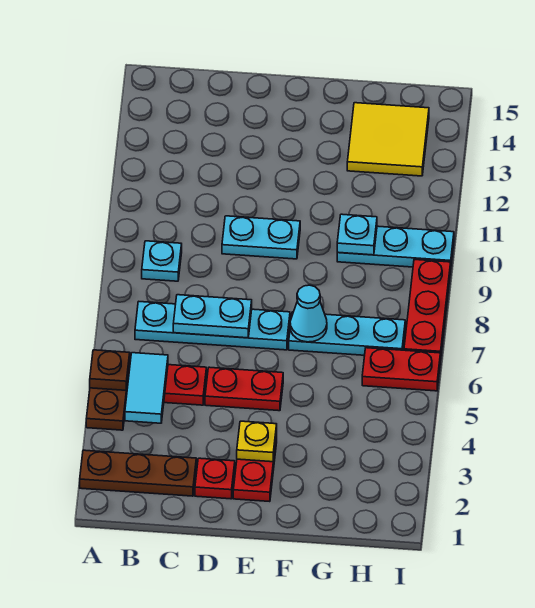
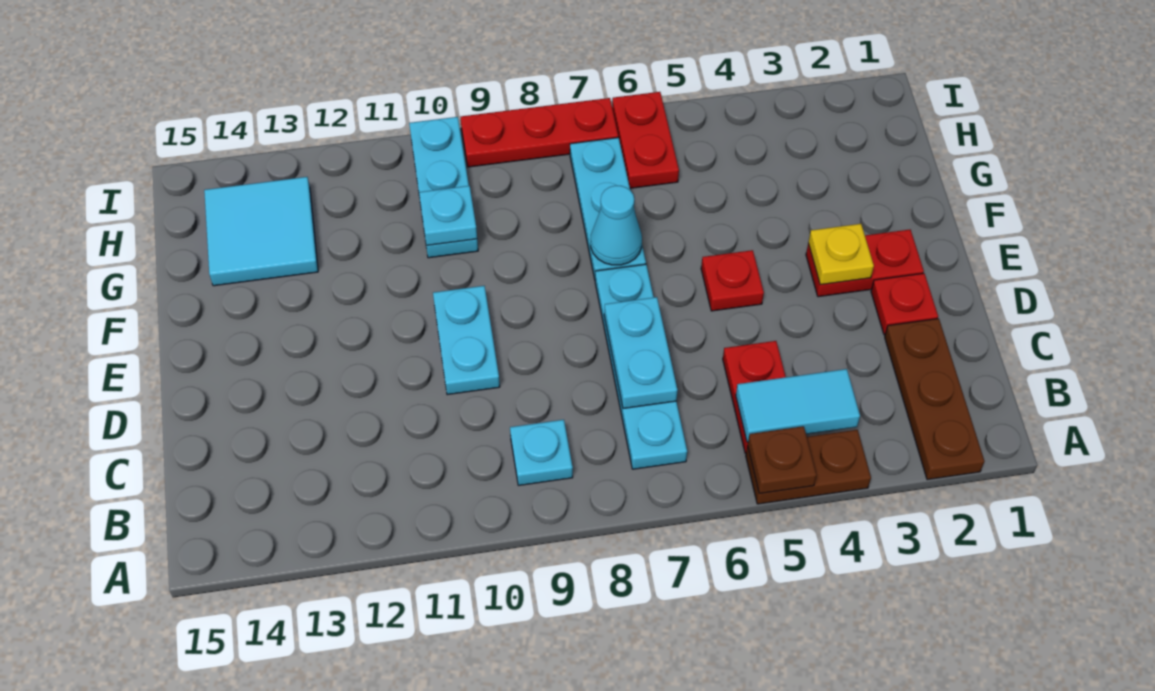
red plate D5:E5 level 1 -> red plate E5 level 1
yellow tile G13:H14 level 1 -> cyan tile G13:H14 level 1

